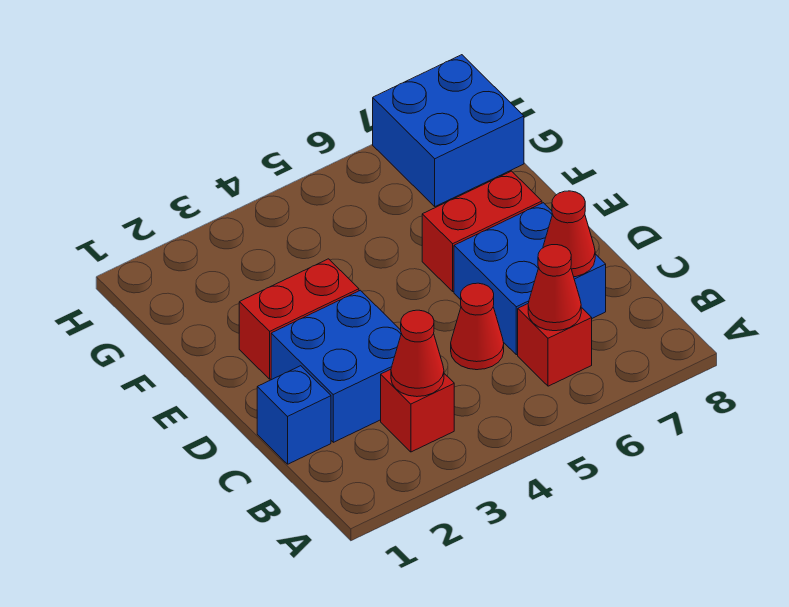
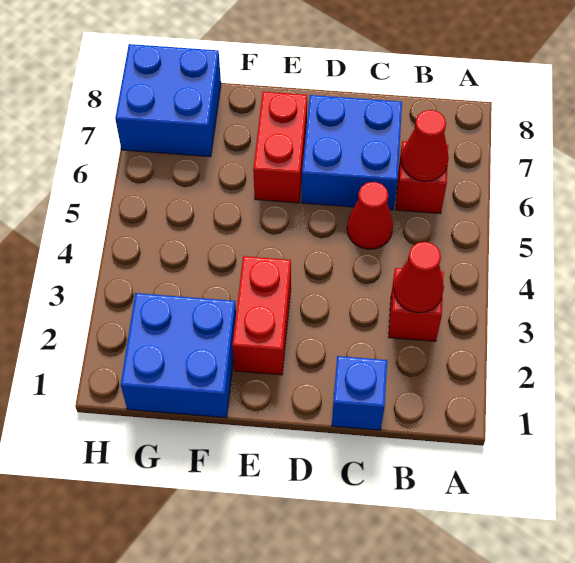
blue brick C2:D3 level 1 -> blue brick F1:G2 level 1
red cone C7 level 2 -> none

